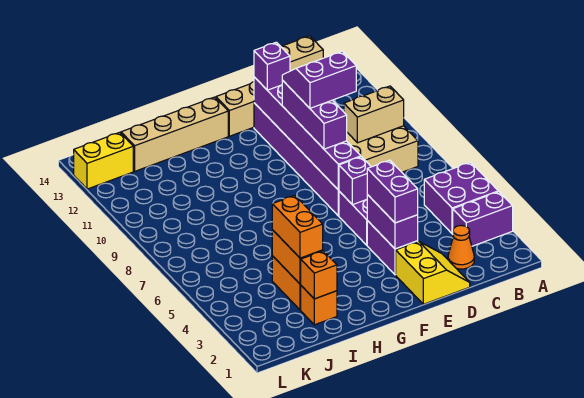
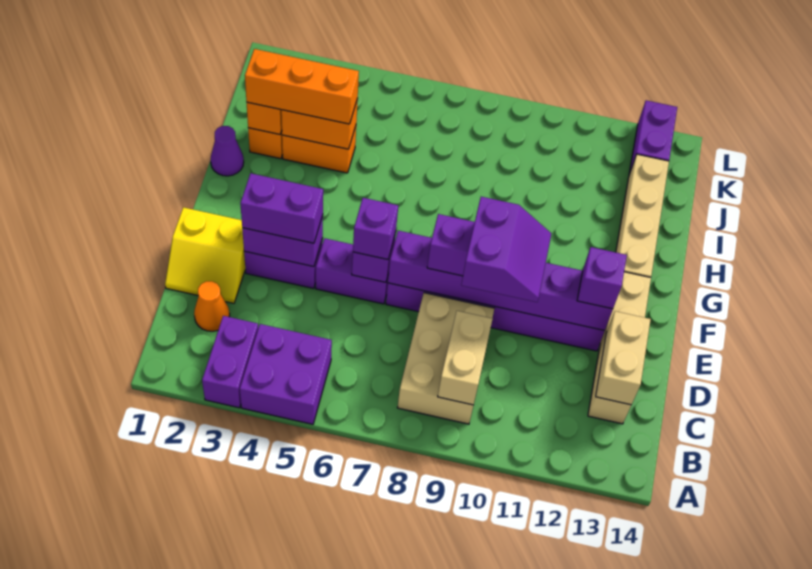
none -> purple brick E6 level 3
none -> purple cone H1 level 1
orange brick I3:I4 level 3 -> orange brick I2:I4 level 3
yellow brick K13:L13 level 1 -> purple brick K13:L13 level 1

